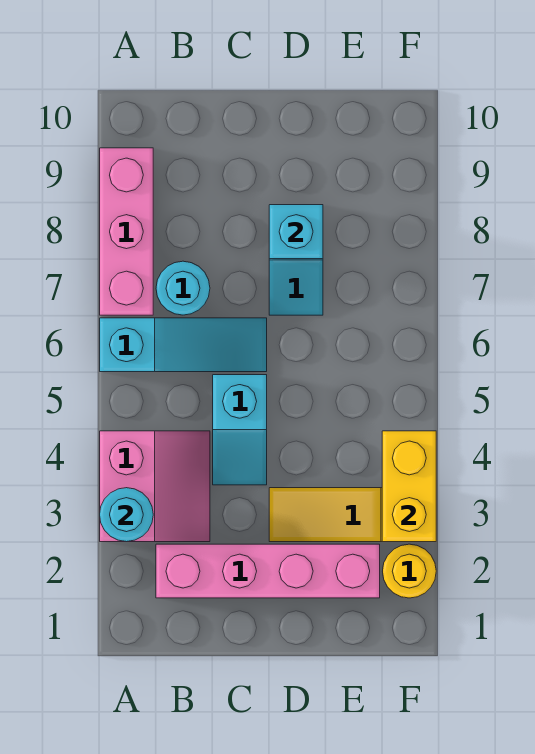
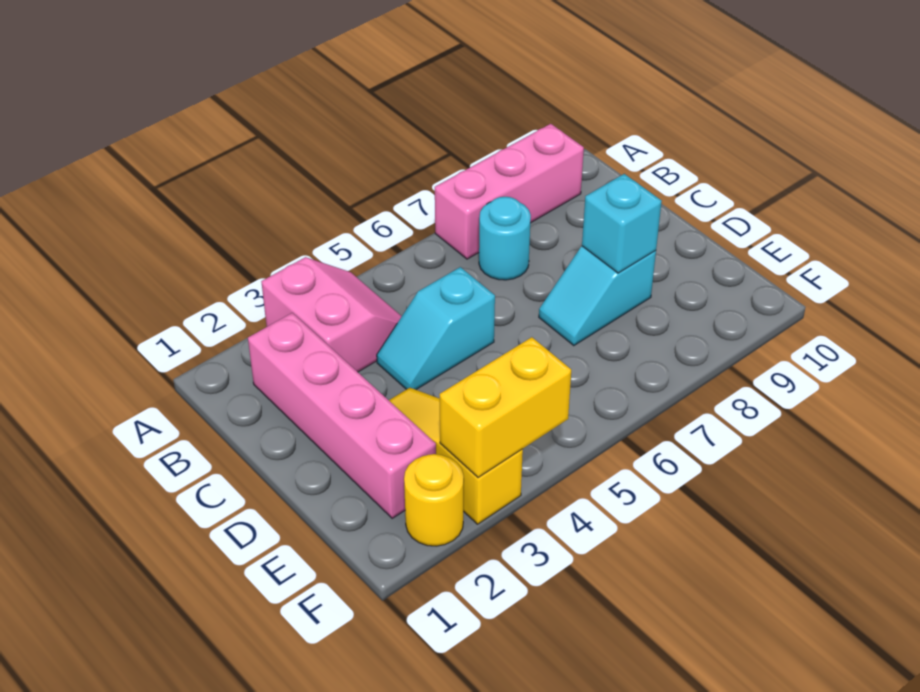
pink slope A3:B4 level 1 top A -> pink slope A3:B4 level 1 top 3
cyan round brick A3 level 2 -> none
cyan slope A6:C6 level 1 top A -> none

